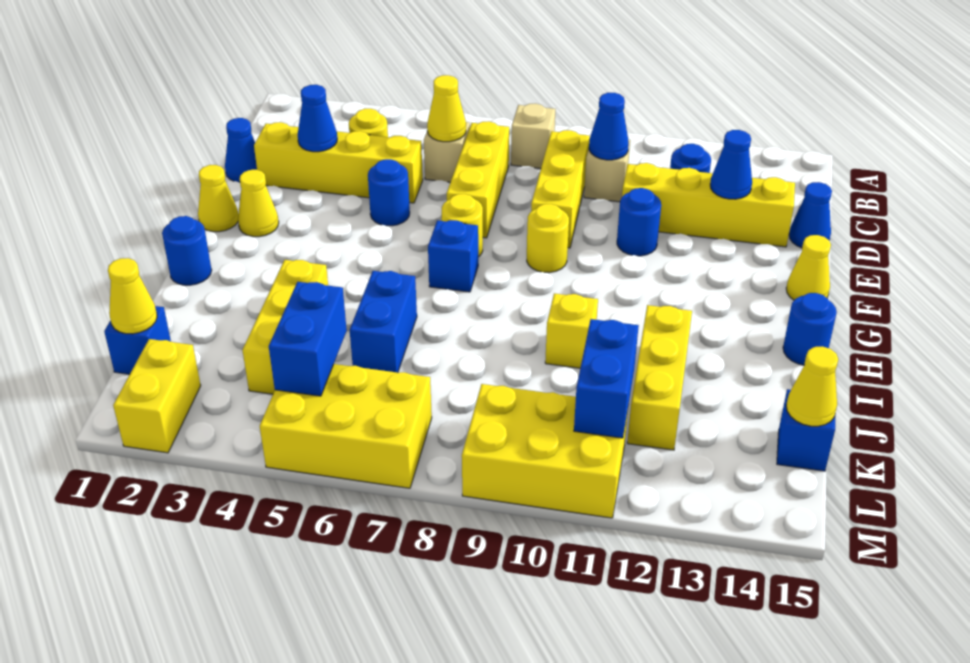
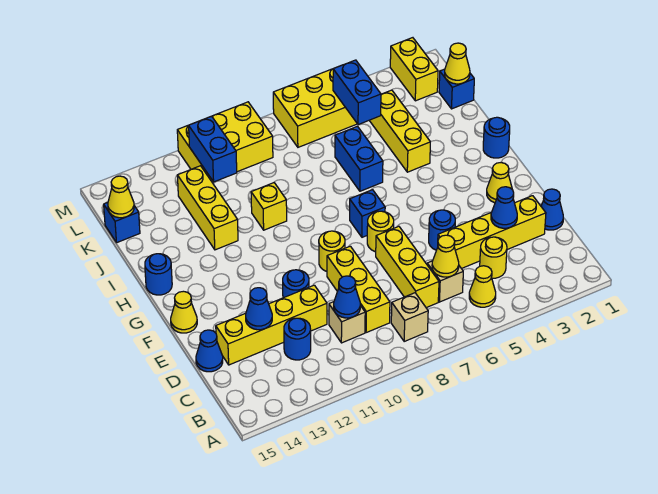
yellow cone F1 level 1 -> yellow cone B5 level 1

